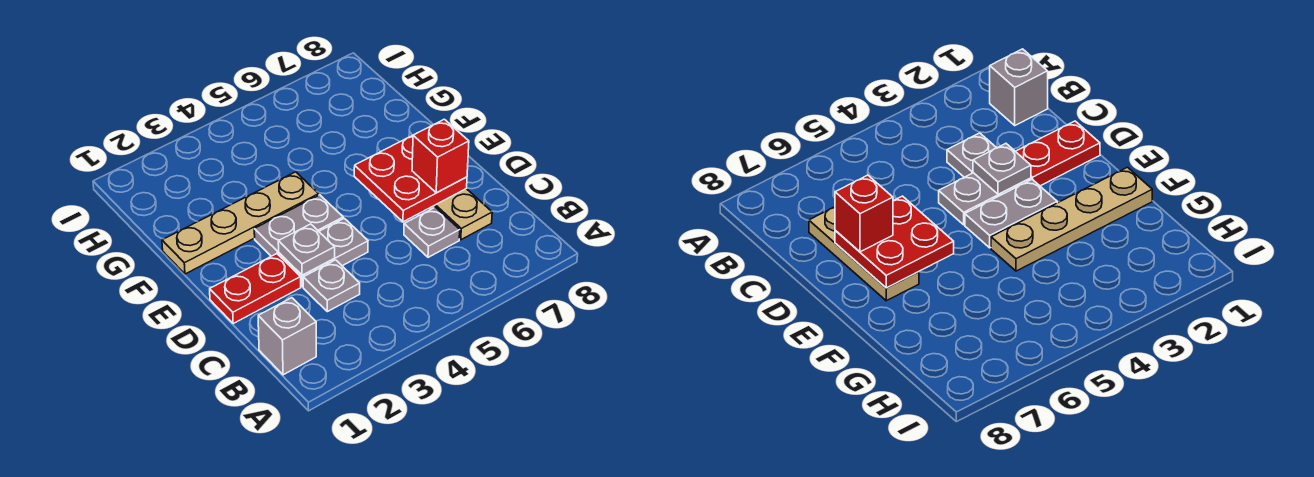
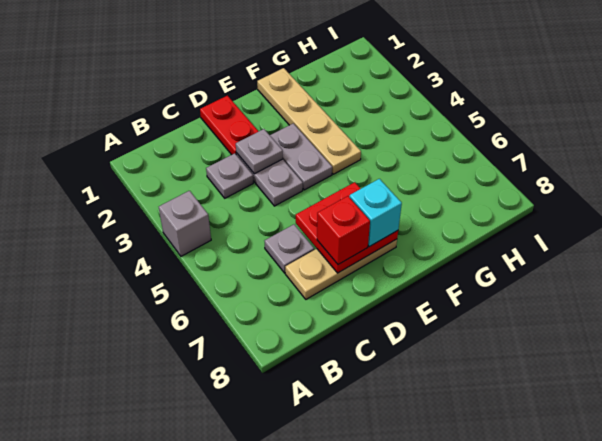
grey brick B1 level 1 -> grey brick A4 level 1
none -> cyan brick E7 level 3

